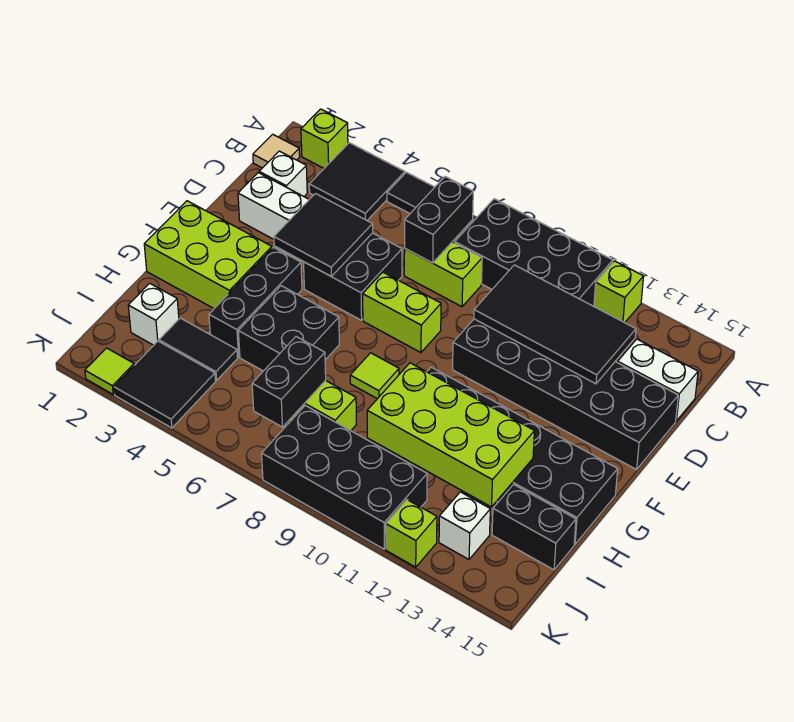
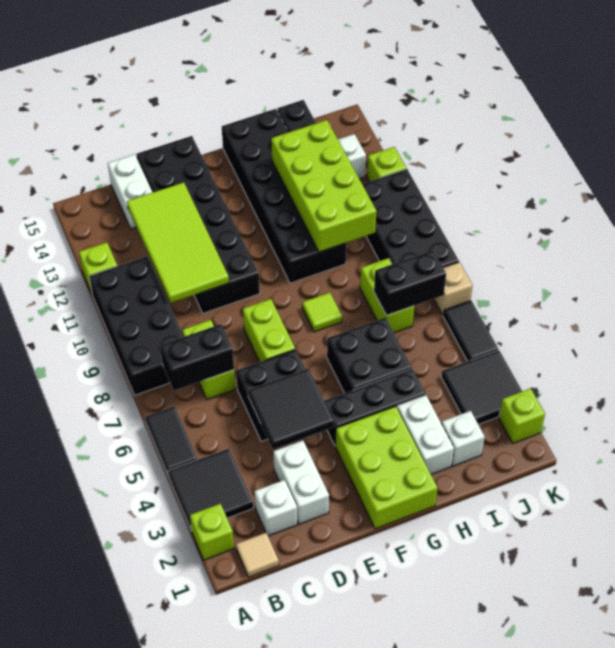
black tile C10:D13 level 2 -> lime tile C10:D13 level 2
none -> white brick H2:H3 level 1
black tile I3:I4 level 1 -> black tile K5:K6 level 1
lime tile K2 level 1 -> lime brick K2 level 1
none -> tan brick K7 level 1

